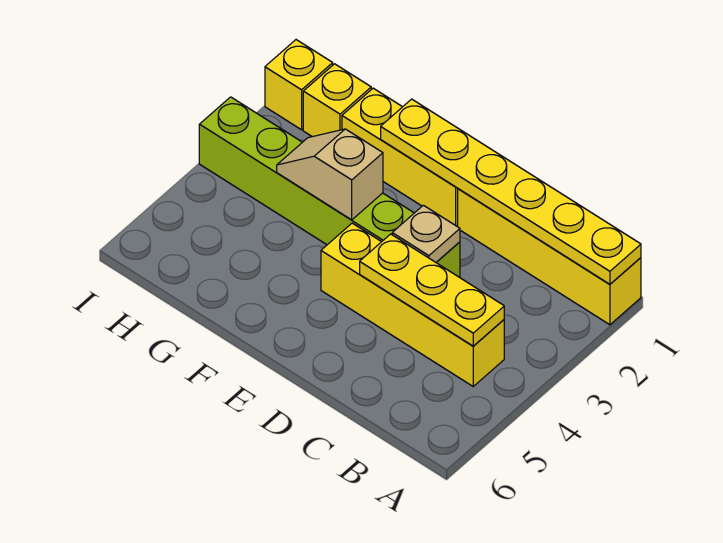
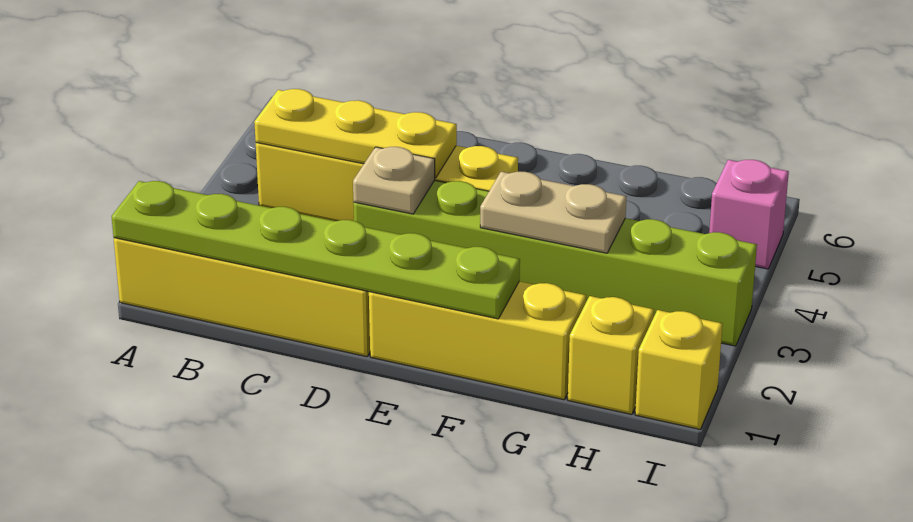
yellow plate A1:F1 level 2 -> lime plate A1:F1 level 2
tan slope F3:G3 level 2 top F -> tan plate F3:G3 level 2
none -> pink brick I5 level 1

